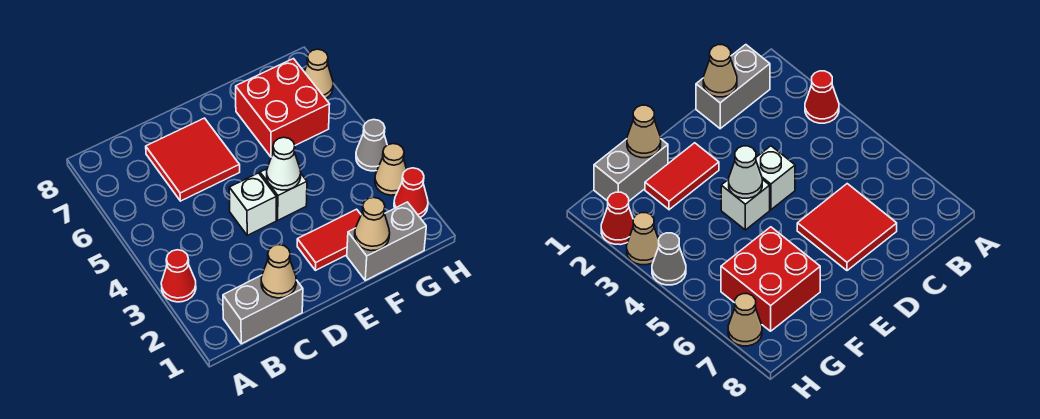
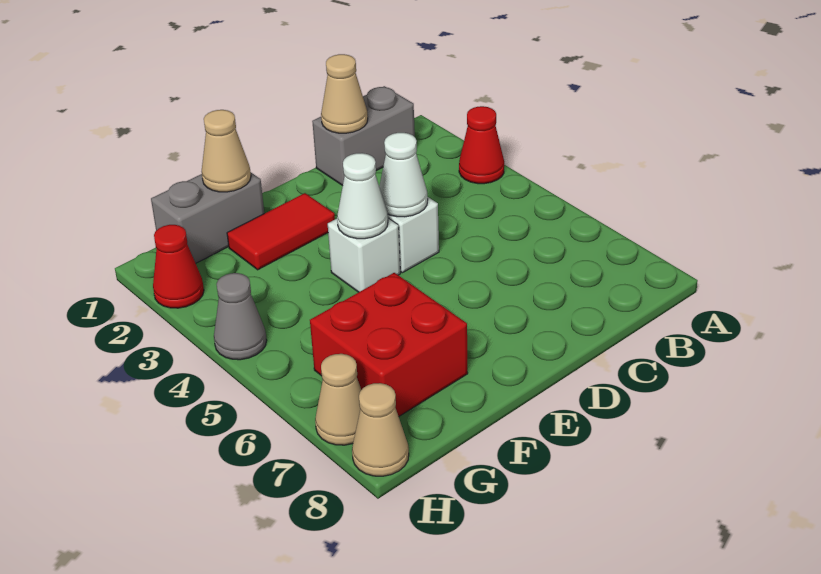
red tile C6:D7 level 1 -> none
none -> white cone D4 level 2
tan cone H3 level 1 -> tan cone H8 level 1

